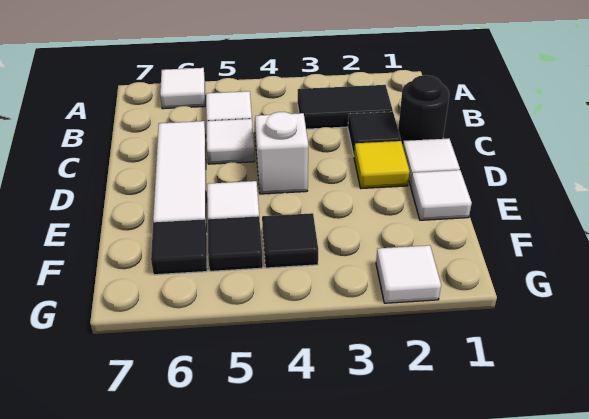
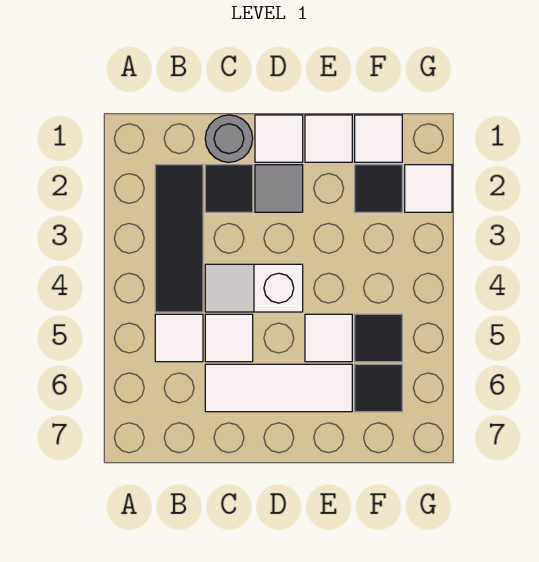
white tile A6 level 1 -> white tile F1 level 1
black tile B2:B3 level 1 -> black tile B2:B4 level 1
black round brick C1 level 1 -> grey round brick C1 level 1
yellow tile D2 level 1 -> grey tile D2 level 1
black tile F4 level 1 -> black tile F2 level 1

